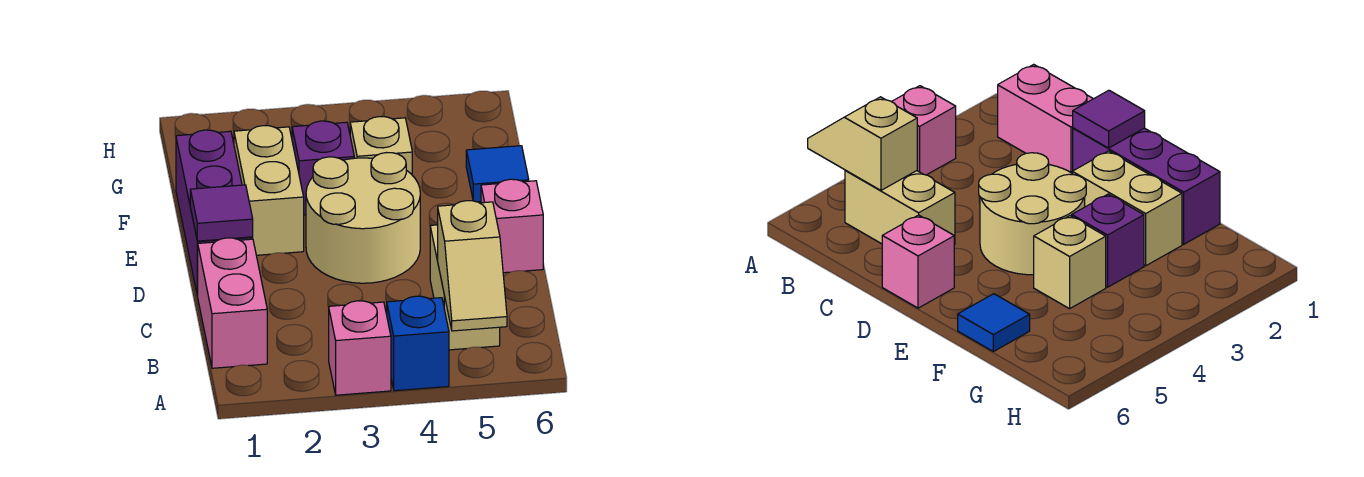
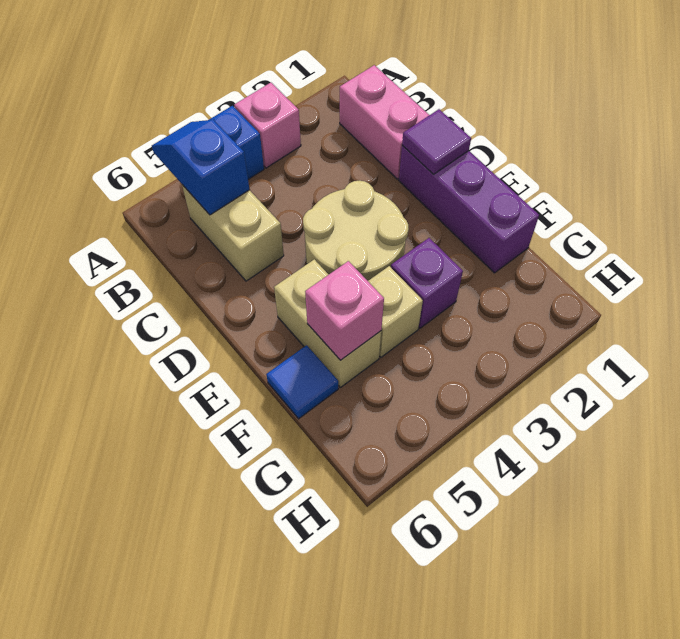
tan slope A5:B5 level 2 top B -> blue slope A5:B5 level 2 top B
pink brick D6 level 1 -> pink brick F5 level 2
tan brick E2:F2 level 1 -> tan brick E5:F5 level 1

